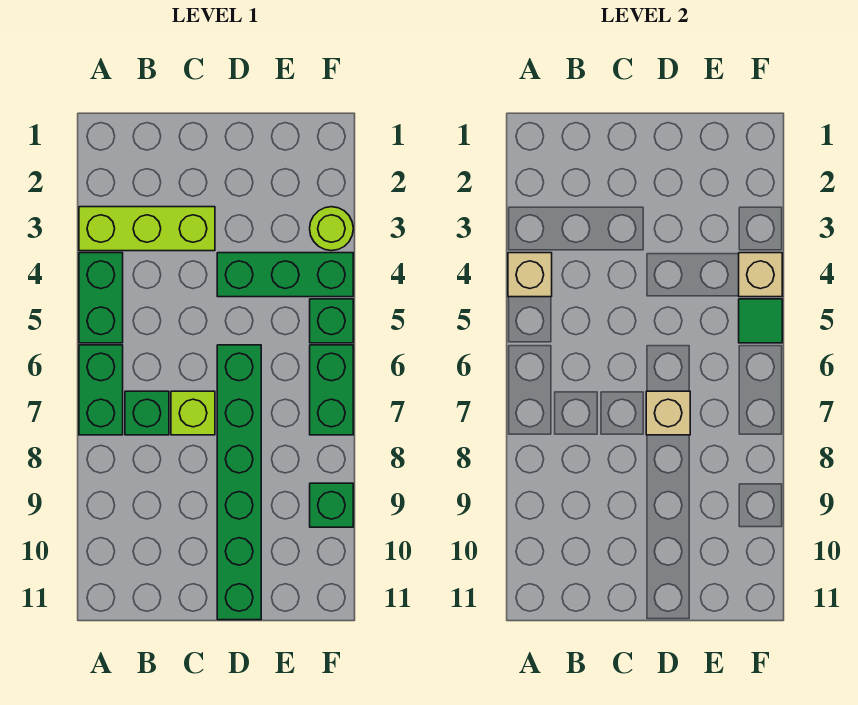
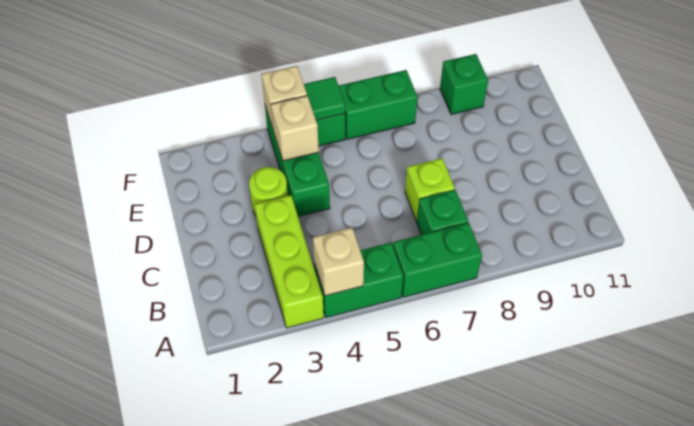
green brick D6:D11 level 1 -> none
tan brick D7 level 2 -> tan brick E4 level 2
lime round brick F3 level 1 -> lime round brick D3 level 1

